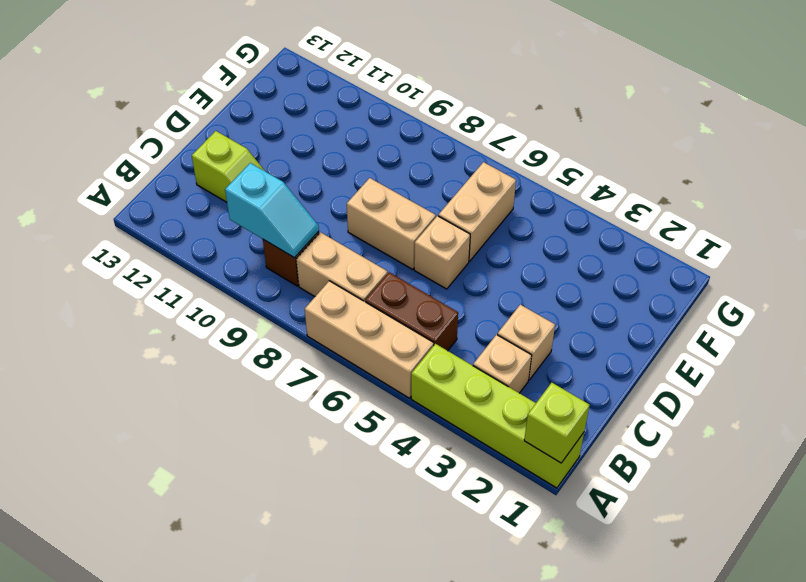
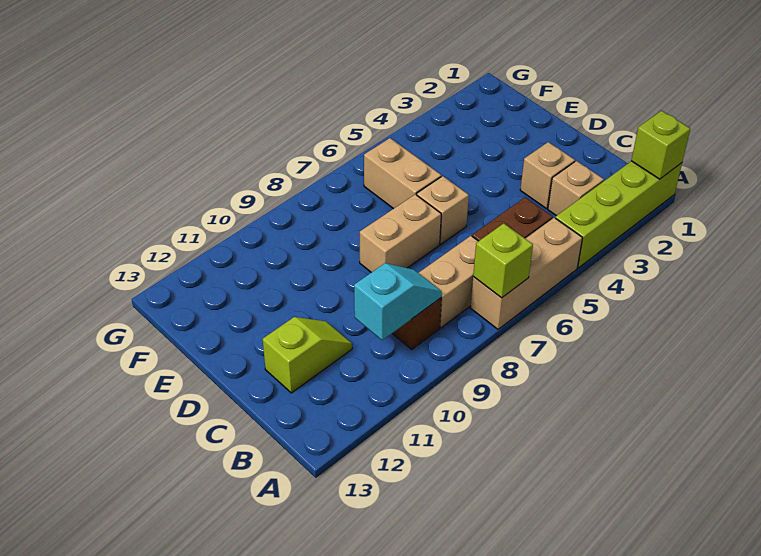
none -> lime brick A7 level 2

